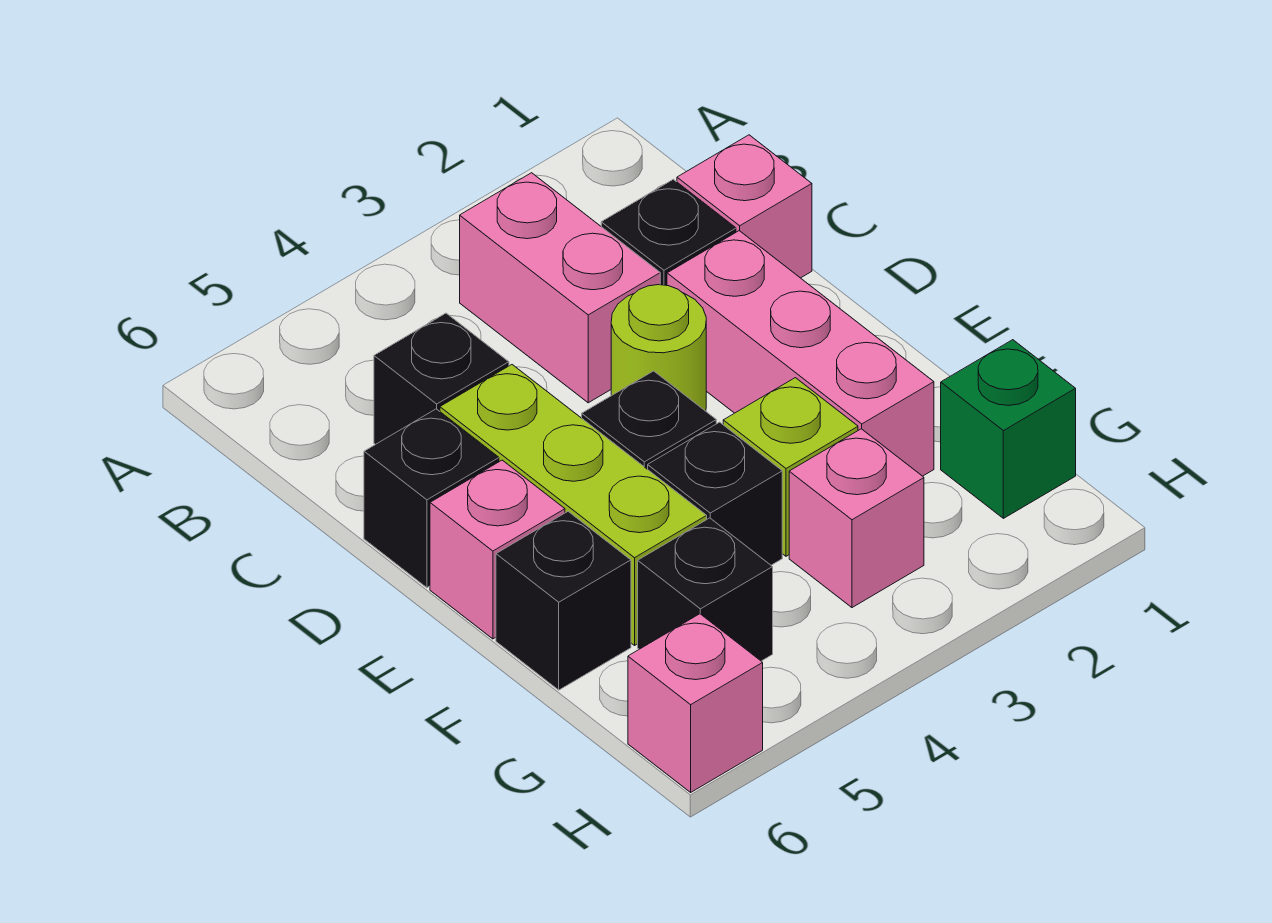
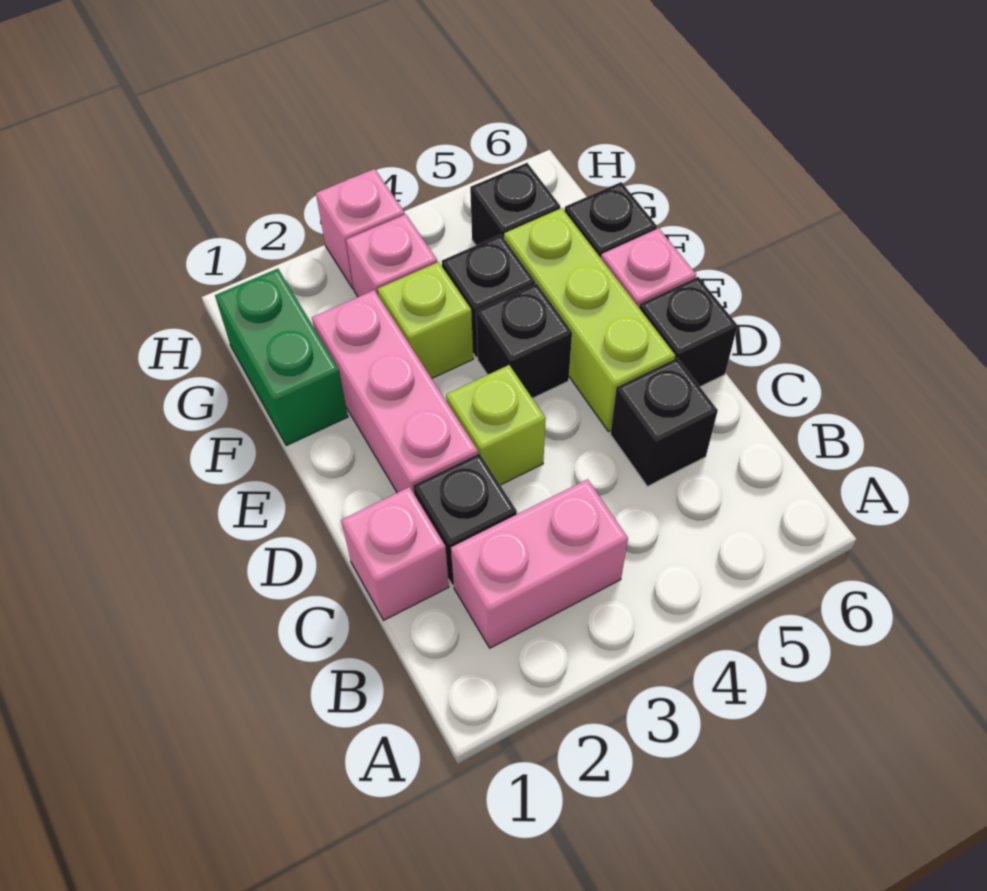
pink brick B3:C3 level 1 -> pink brick B2:B3 level 1
lime round brick D3 level 1 -> lime brick D3 level 1
green brick G1 level 1 -> green brick F1:G1 level 1
pink brick H6 level 1 -> pink brick H3 level 1

